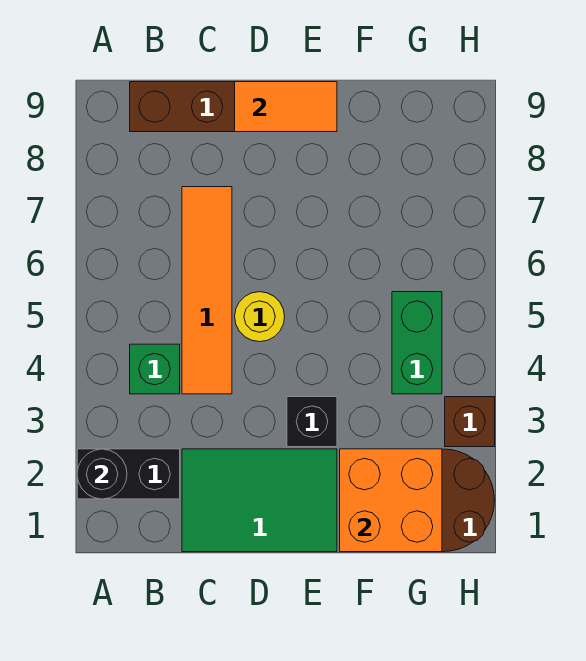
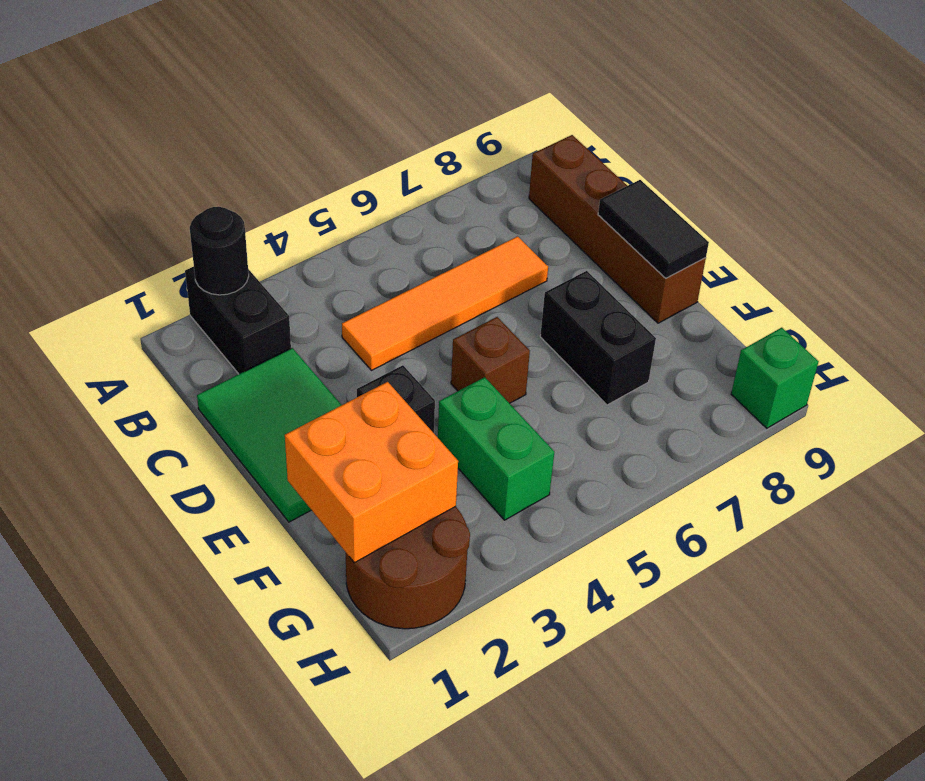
green brick B4 level 1 -> green brick H9 level 1
yellow round brick D5 level 1 -> none
orange tile D9:E9 level 2 -> black tile D9:E9 level 2
none -> black brick E7:F7 level 1
green brick G4:G5 level 1 -> green brick F4:G4 level 1
brown brick H3 level 1 -> brown brick E5 level 1

